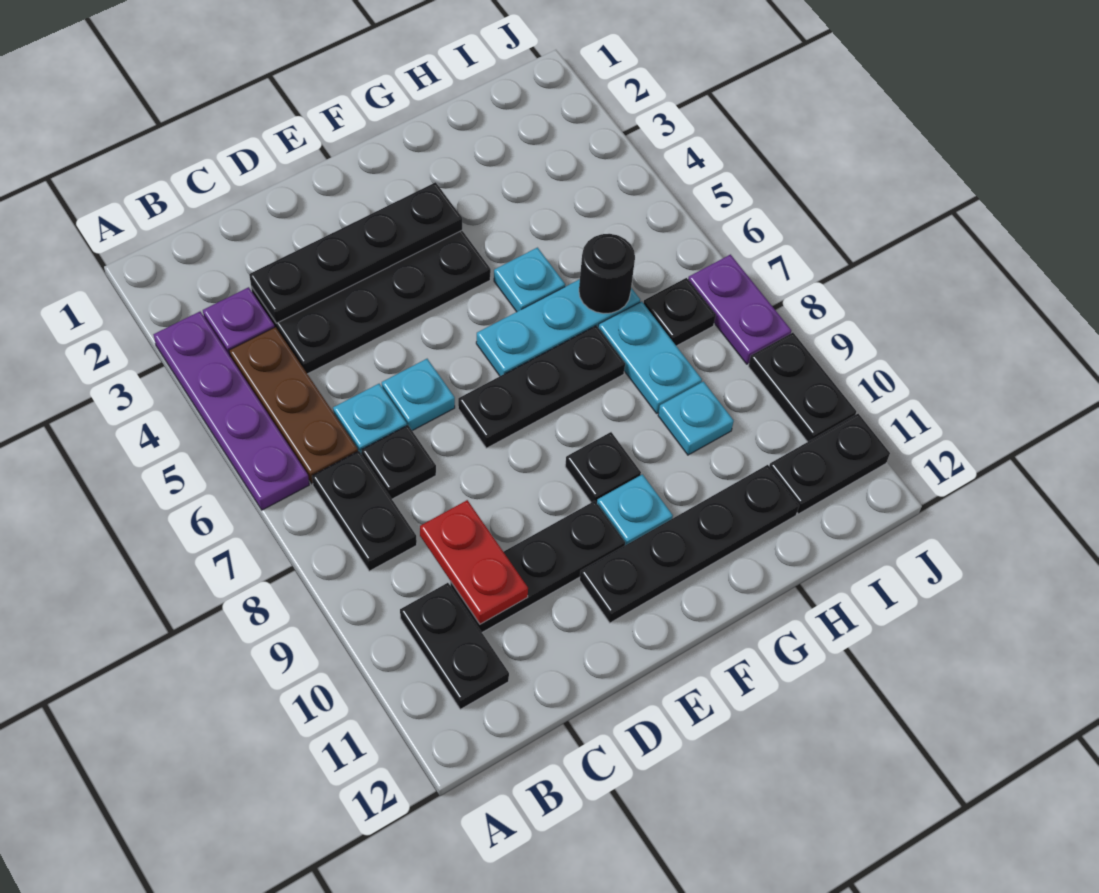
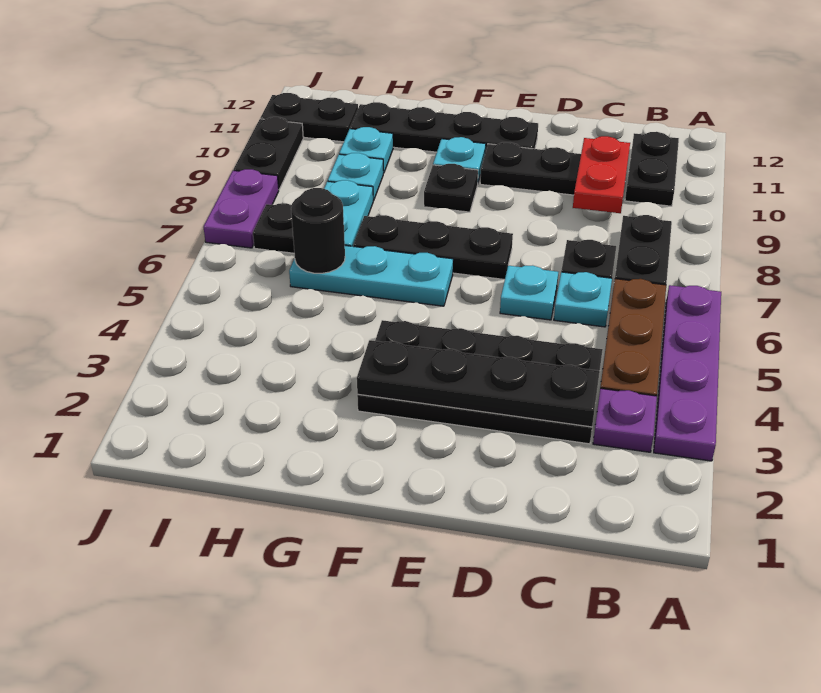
cyan plate G5 level 1 -> cyan plate H10 level 1

